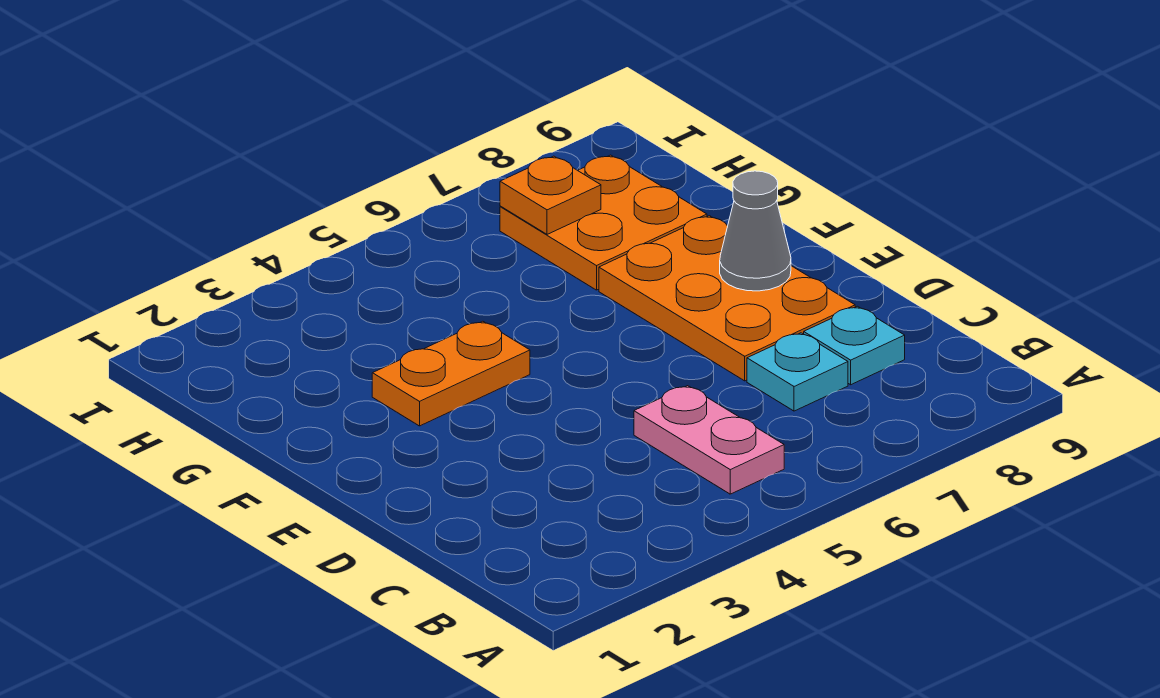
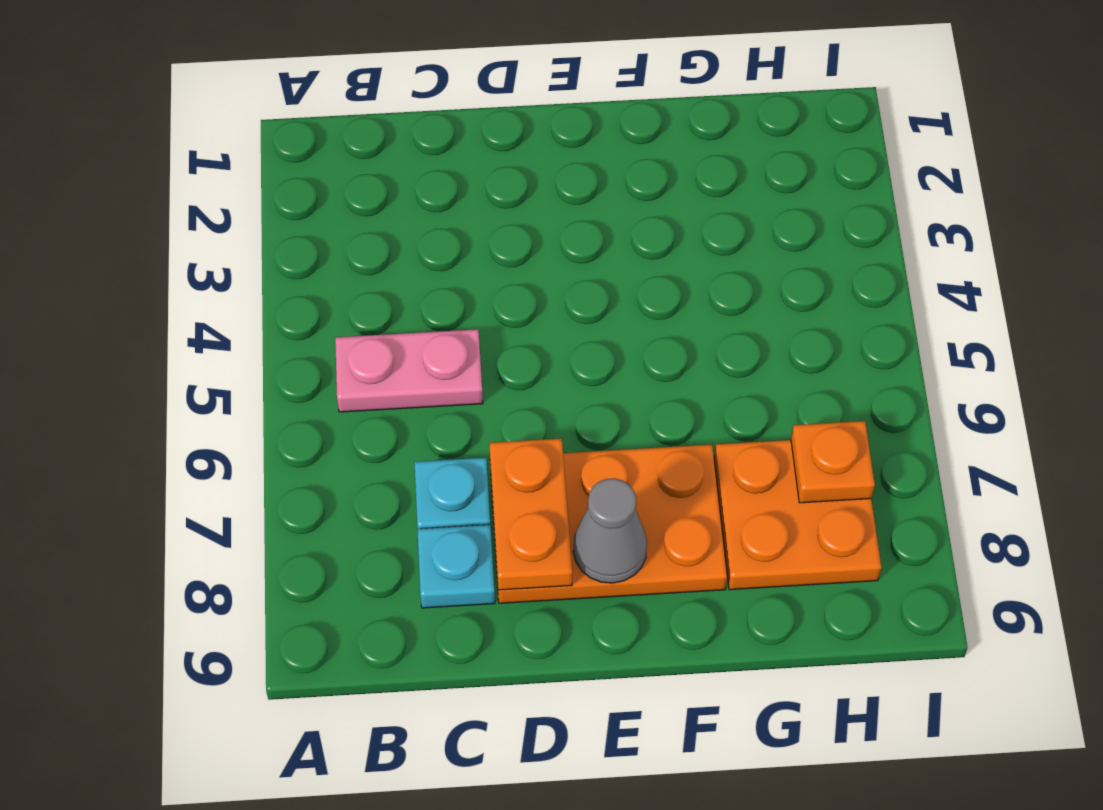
orange plate F3:F4 level 1 -> orange plate D7:D8 level 2

